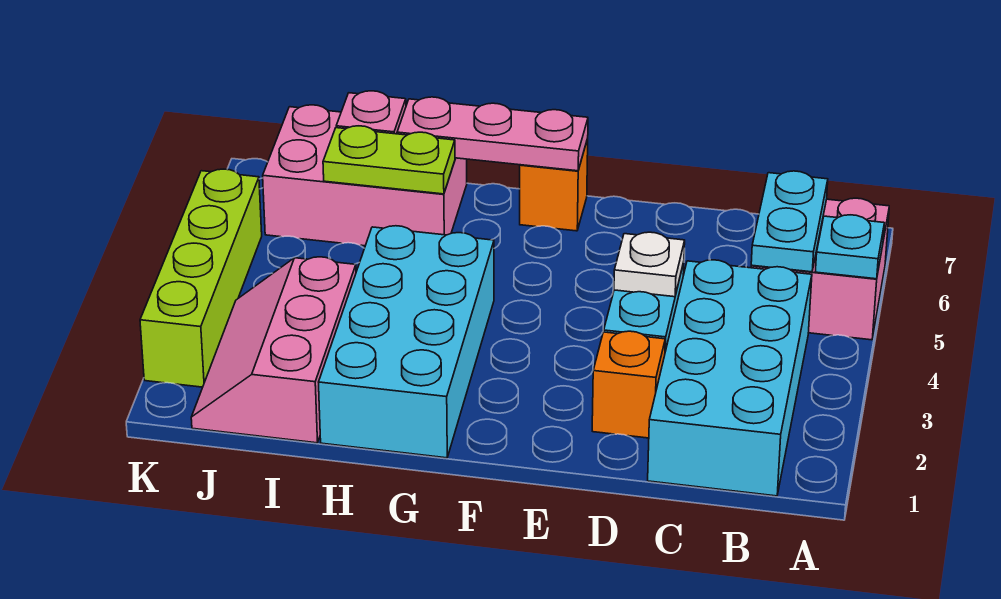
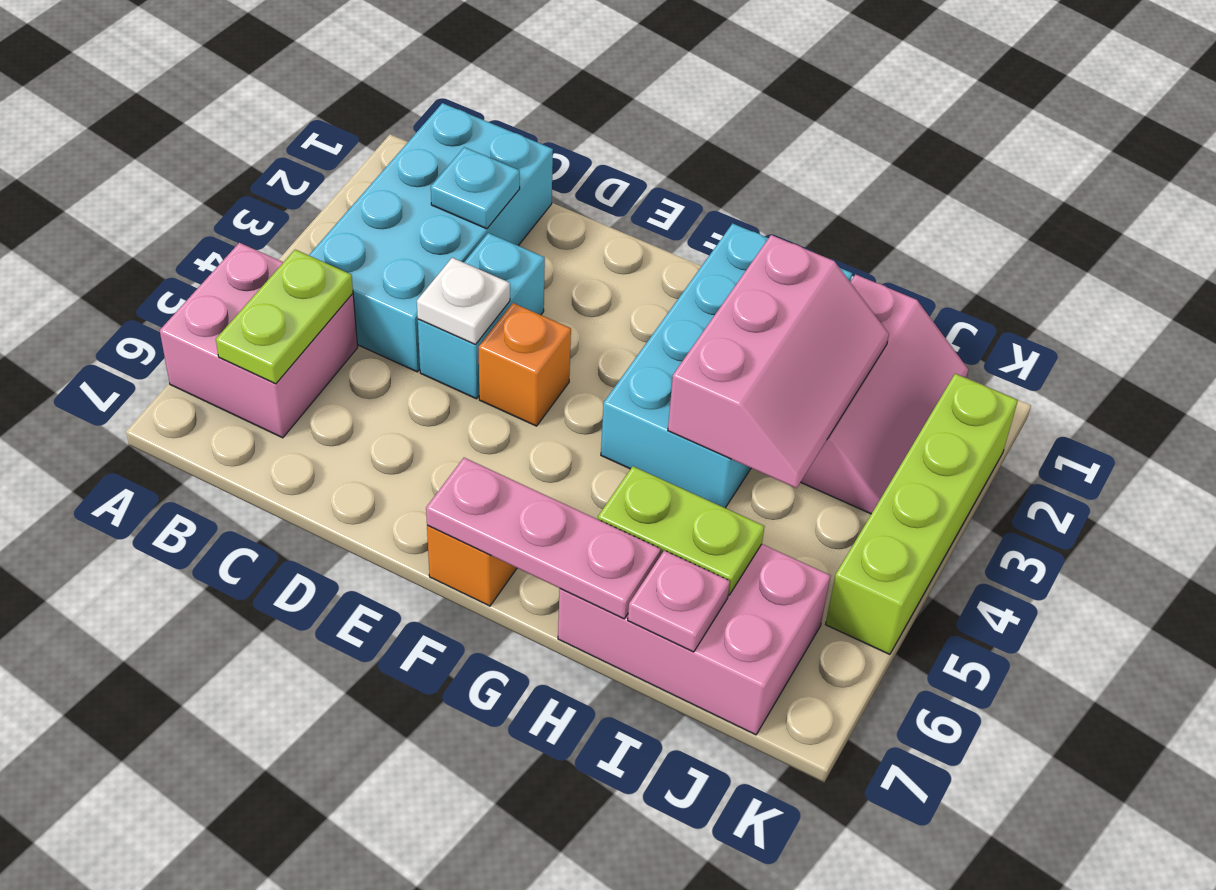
cyan plate A5 level 2 -> cyan plate C2 level 2
cyan plate B5:B6 level 2 -> lime plate B5:B6 level 2
orange brick D2 level 1 -> orange brick E4 level 1
none -> pink slope H2:I4 level 2 top H

